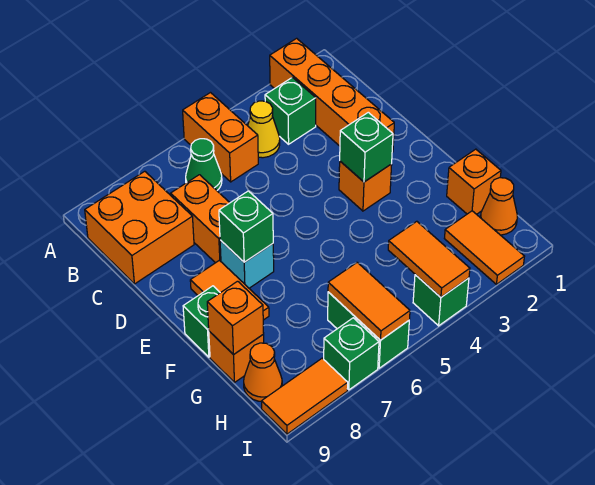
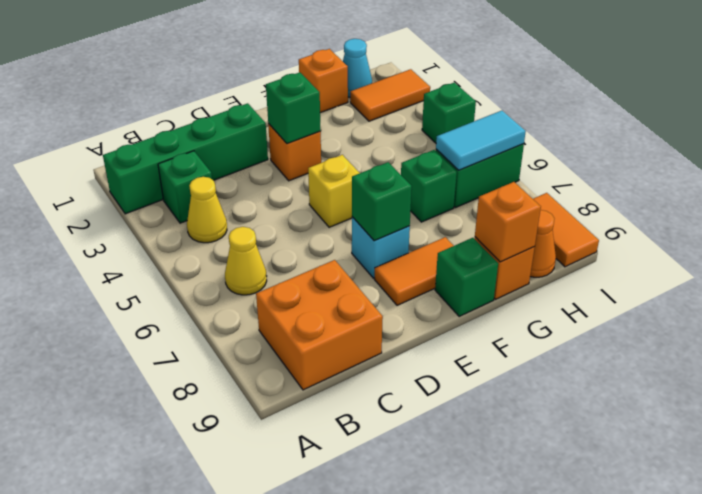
orange brick A2:D2 level 1 -> green brick A2:D2 level 1
orange brick A5:B5 level 1 -> none
green cone B6 level 1 -> yellow cone B6 level 1
orange brick C7:D7 level 1 -> none
none -> yellow brick E5 level 1
orange cone H1 level 1 -> cyan cone H1 level 1
orange tile H4:I4 level 2 -> none
orange tile H6:I6 level 2 -> cyan tile H6:I6 level 2
green brick I7 level 1 -> green brick G6 level 1

